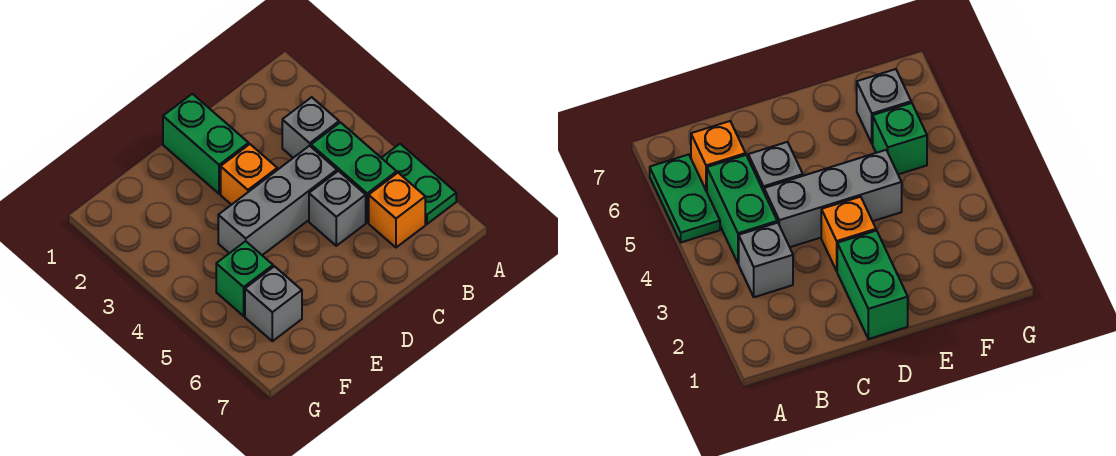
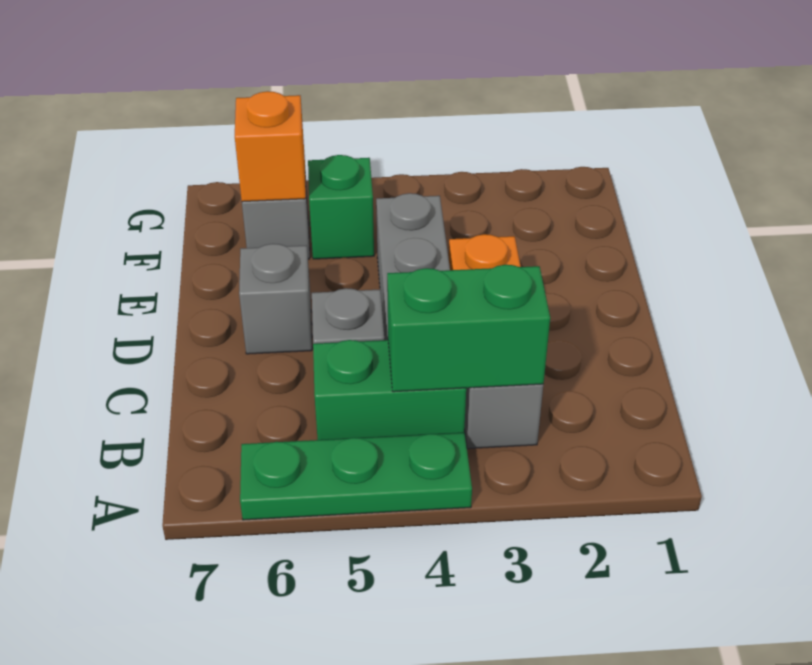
green plate A5:A6 level 1 -> green plate A4:A6 level 1
orange brick B6 level 1 -> orange brick F6 level 2
green brick D1:D2 level 1 -> green brick B3:B4 level 2
none -> grey brick D6 level 1

